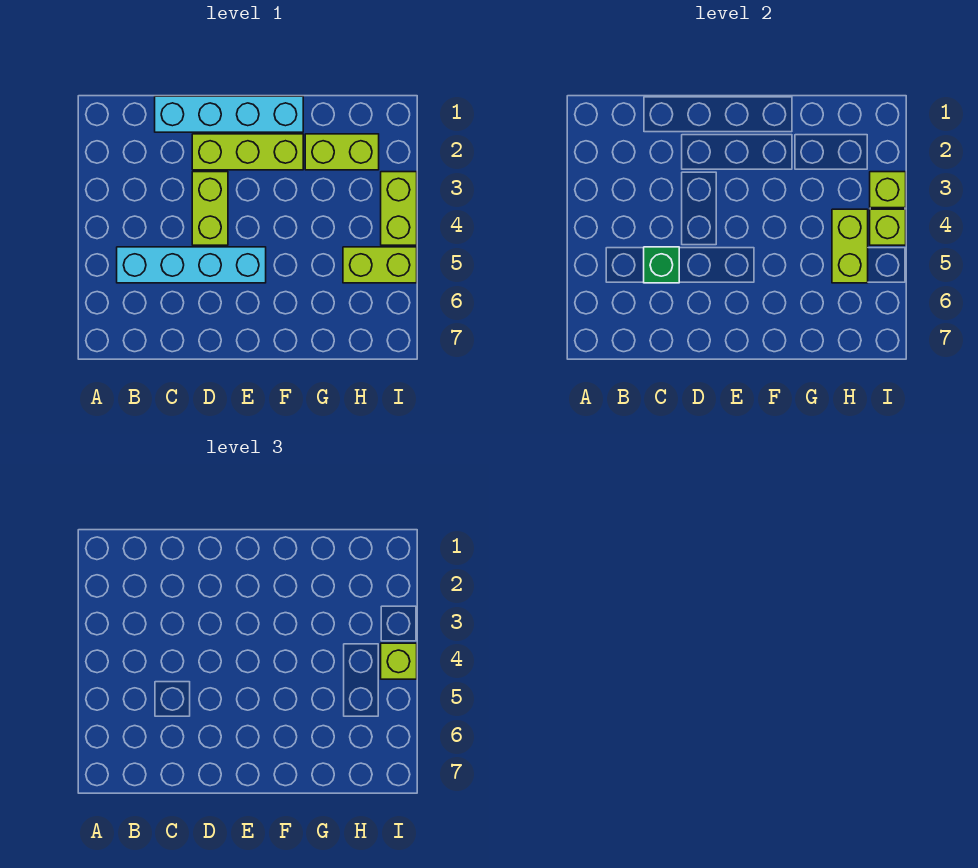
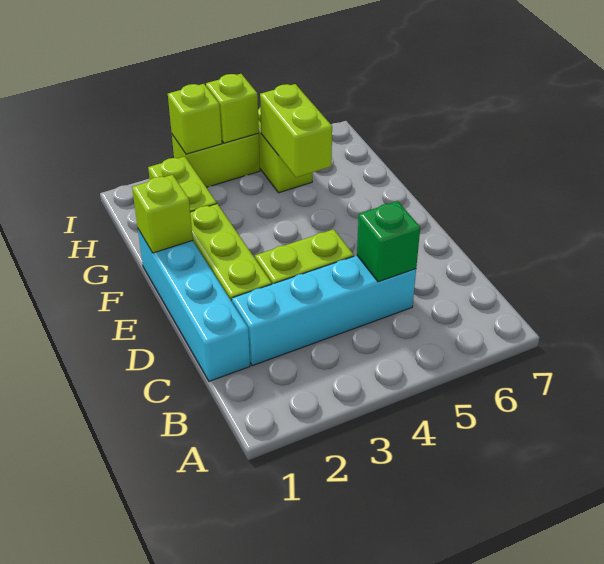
cyan brick B5:E5 level 1 -> cyan brick C2:C5 level 1
lime brick H4:H5 level 2 -> lime brick G5:H5 level 2
lime brick I4 level 3 -> lime brick F1 level 2

